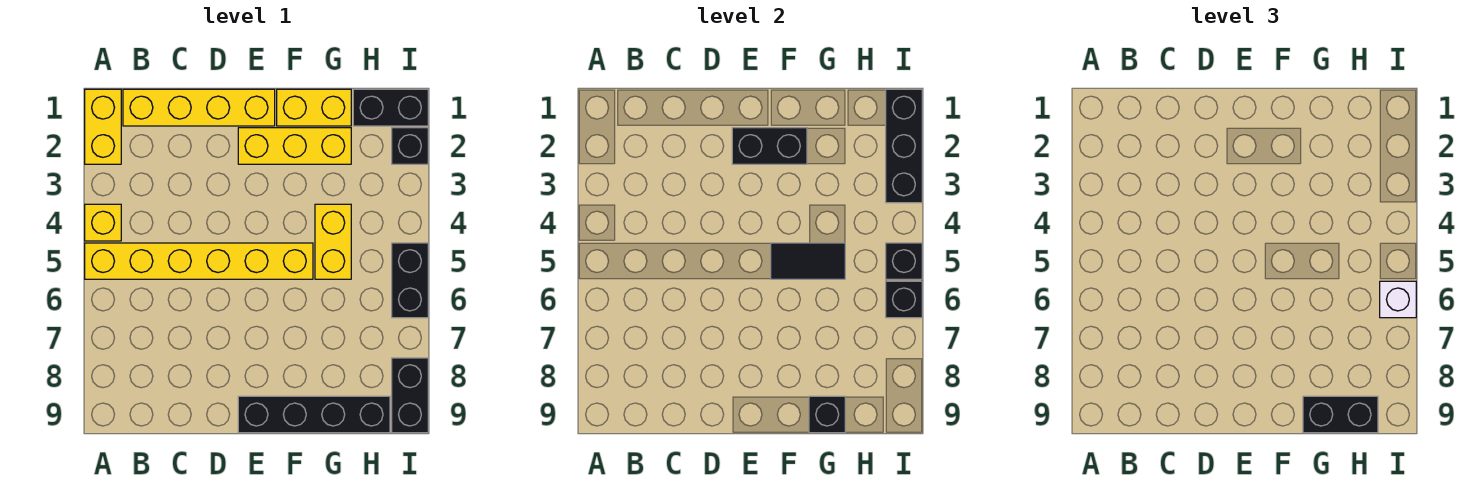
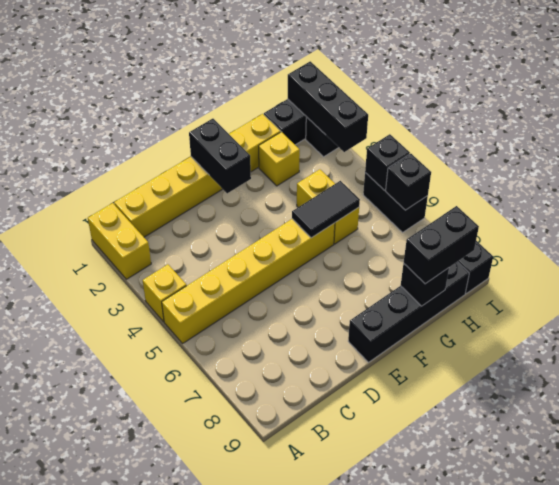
yellow brick E2:G2 level 1 -> yellow brick G2 level 1
black brick E2:F2 level 2 -> black brick E1:E2 level 2
white brick I6 level 3 -> none

